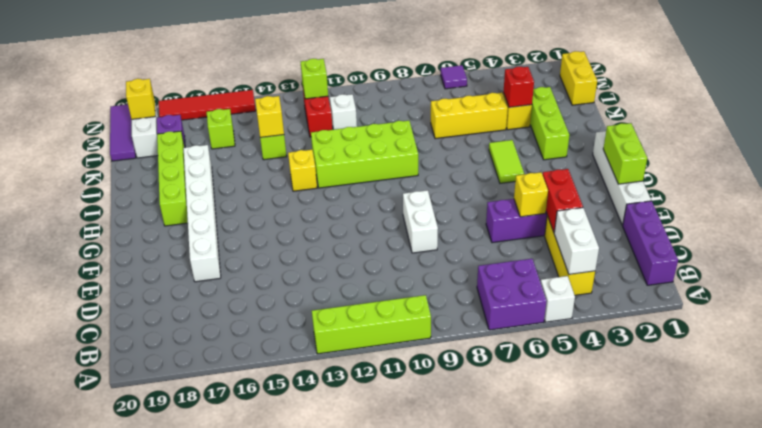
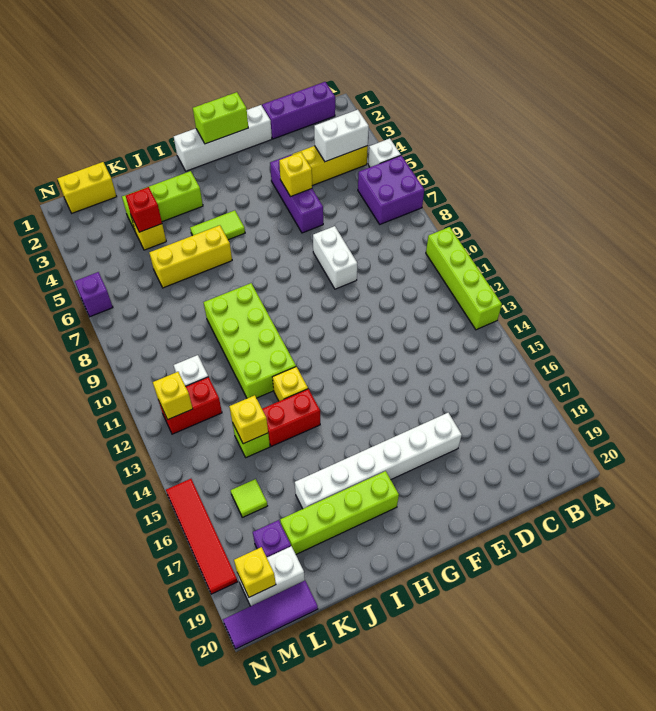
red brick D4:E4 level 2 -> red brick I14:J14 level 1
white brick E9:F9 level 1 -> white brick E8:E9 level 1
yellow brick K5:K7 level 1 -> yellow brick I6:K6 level 1
lime brick L16 level 1 -> lime tile L16 level 1
lime brick M12 level 2 -> yellow brick M12 level 2
purple tile N6 level 1 -> purple brick N6 level 1

